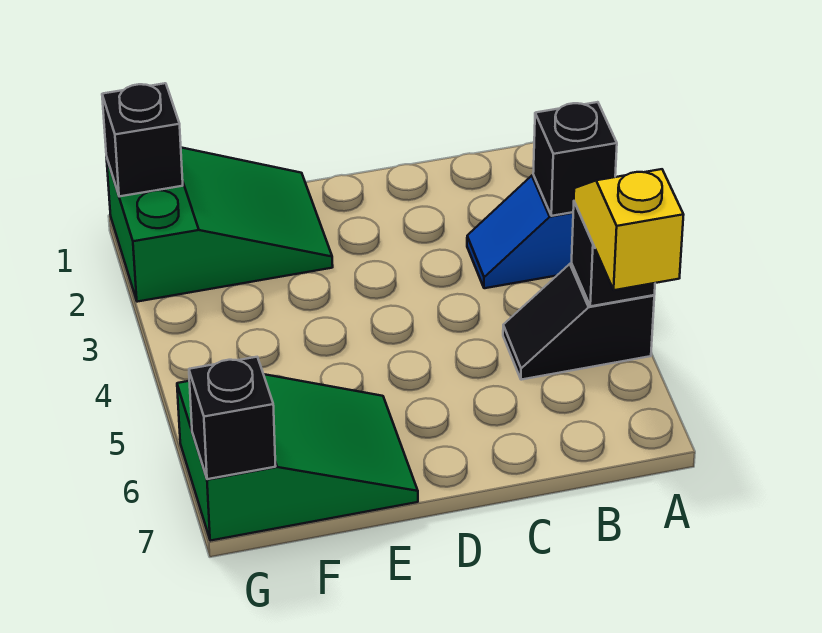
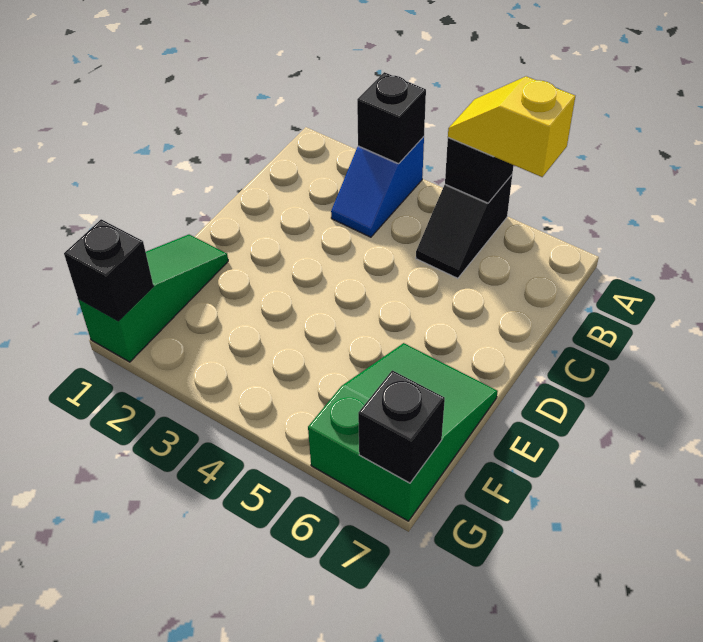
green slope E1:G2 level 1 top G -> green slope E1:G1 level 1 top G

